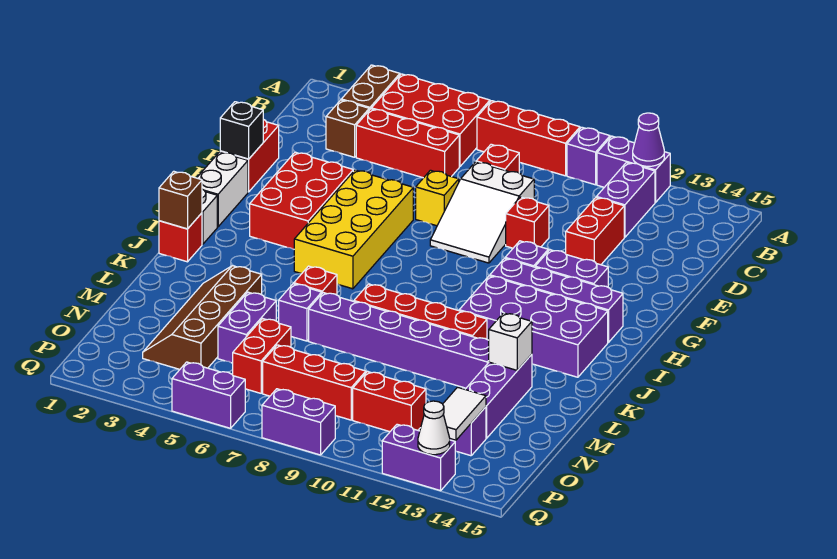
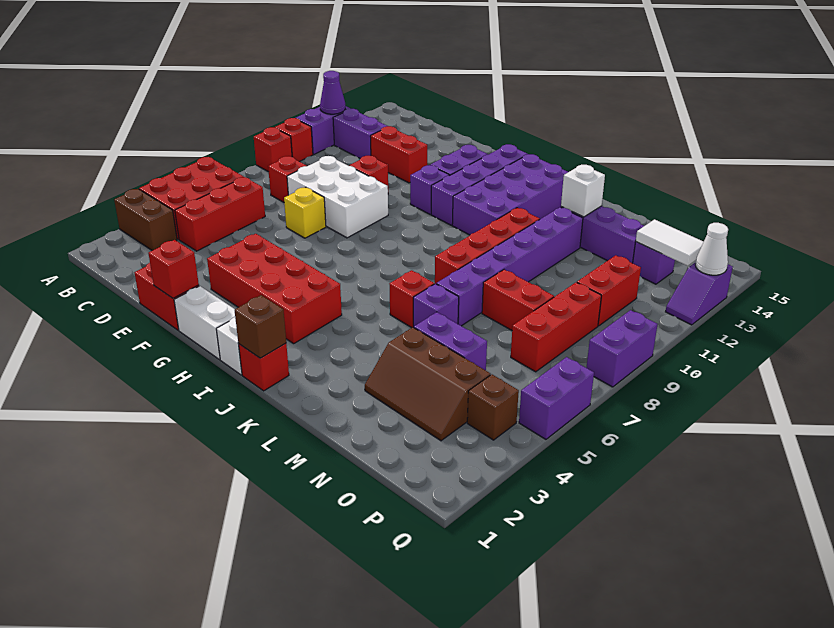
red brick A7:A9 level 1 -> red brick A9 level 1
purple brick A10 level 1 -> red brick A10 level 1
brown brick C3 level 1 -> brown brick P4 level 1
white slope D8:F9 level 1 top D -> white brick D8:F9 level 1
black brick F1 level 2 -> red brick F1 level 2
red brick F3:H4 level 1 -> red brick F3:I4 level 1
yellow brick F5:I6 level 1 -> none
brown slope L3:O4 level 1 top 4 -> brown slope M3:O4 level 1 top 4
red brick N6:O6 level 1 -> red brick M8:N8 level 1
purple brick Q12:Q13 level 1 -> purple slope Q12:Q13 level 1 top 13

